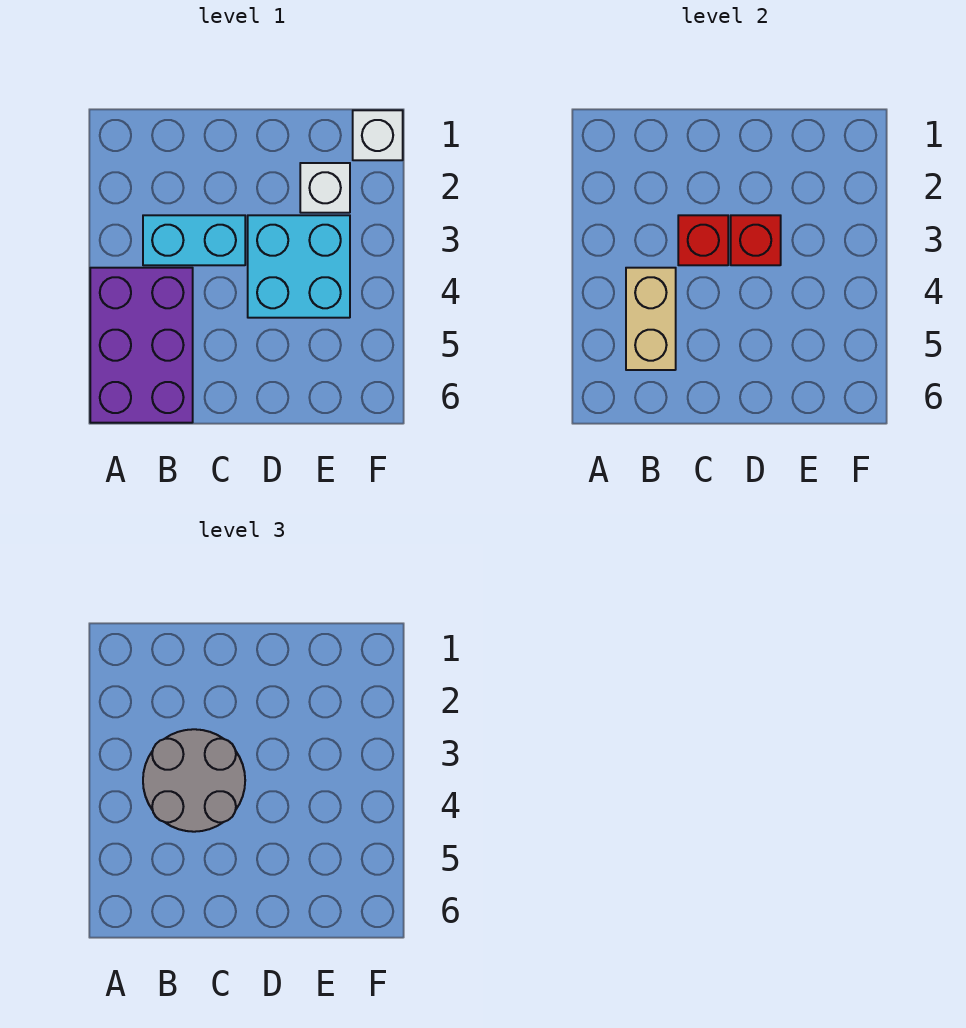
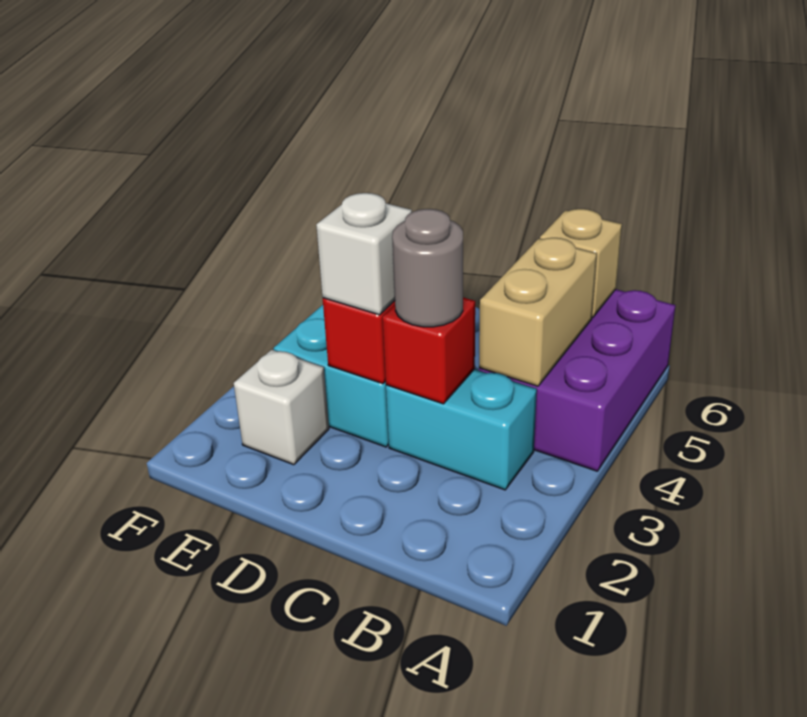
grey round brick B3:C4 level 3 -> grey round brick C3 level 3
none -> tan brick B6 level 2
white brick F1 level 1 -> white brick D3 level 3

